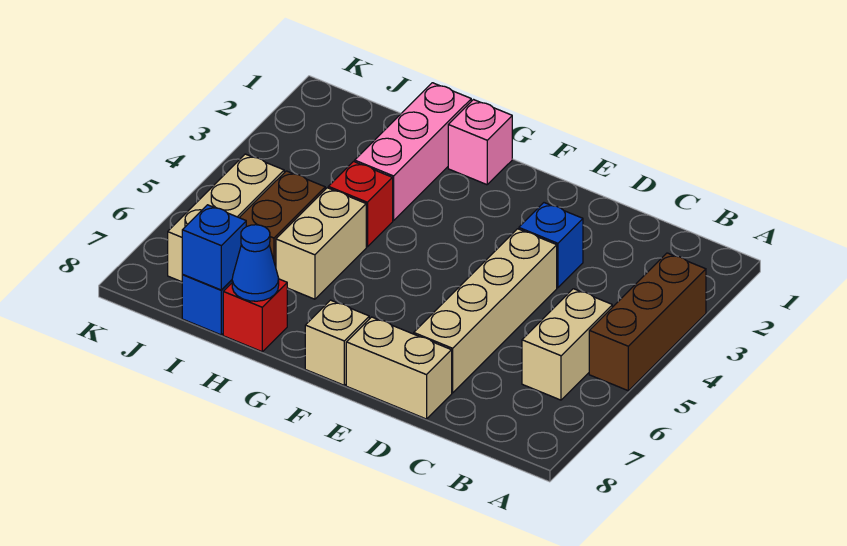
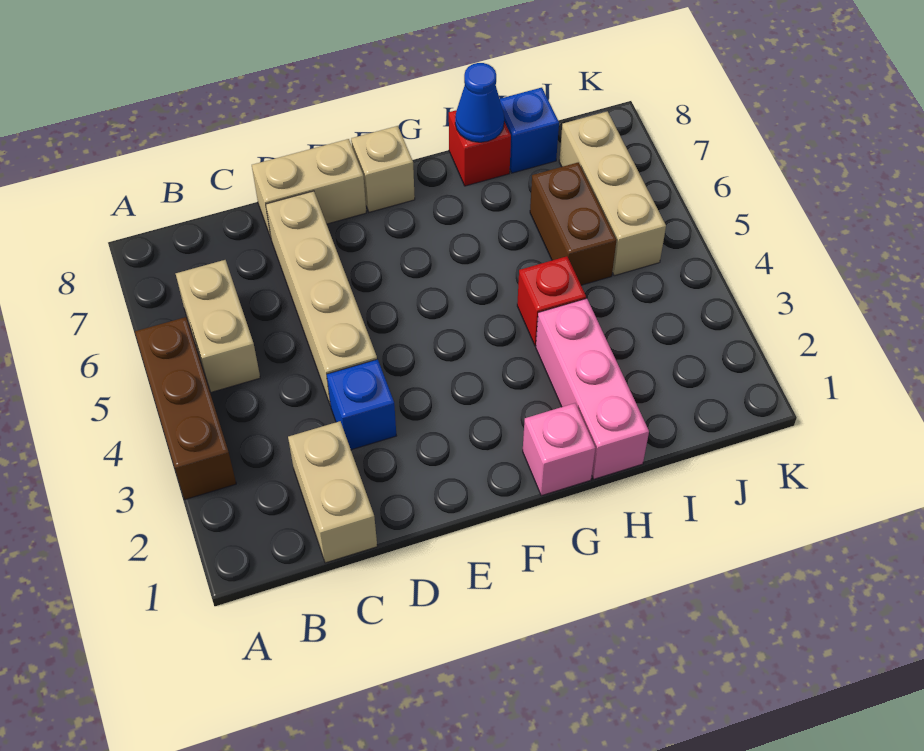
tan brick H5:H6 level 1 -> tan brick C1:C2 level 1
blue brick I8 level 2 -> none

